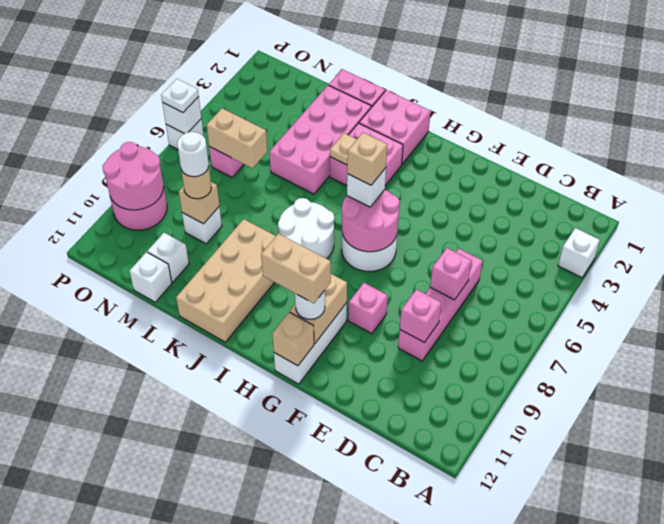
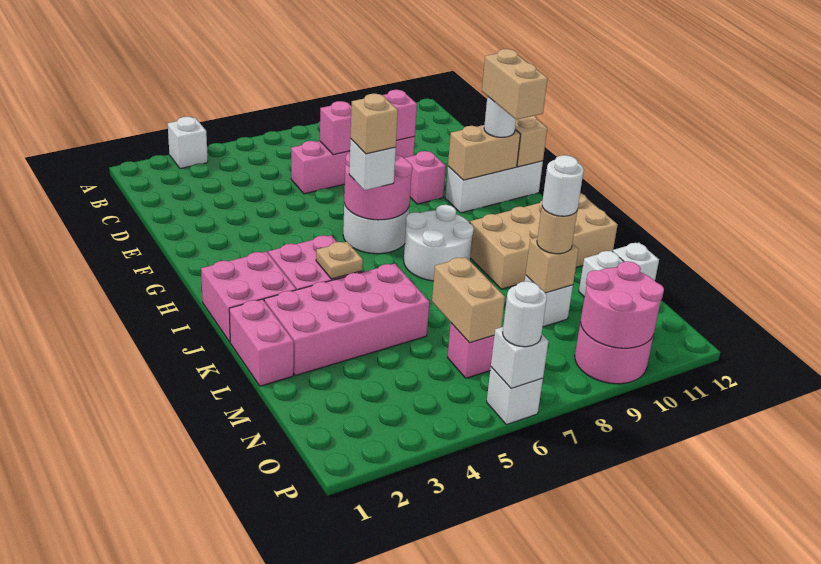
white plate P6 level 3 -> white round brick P6 level 3

